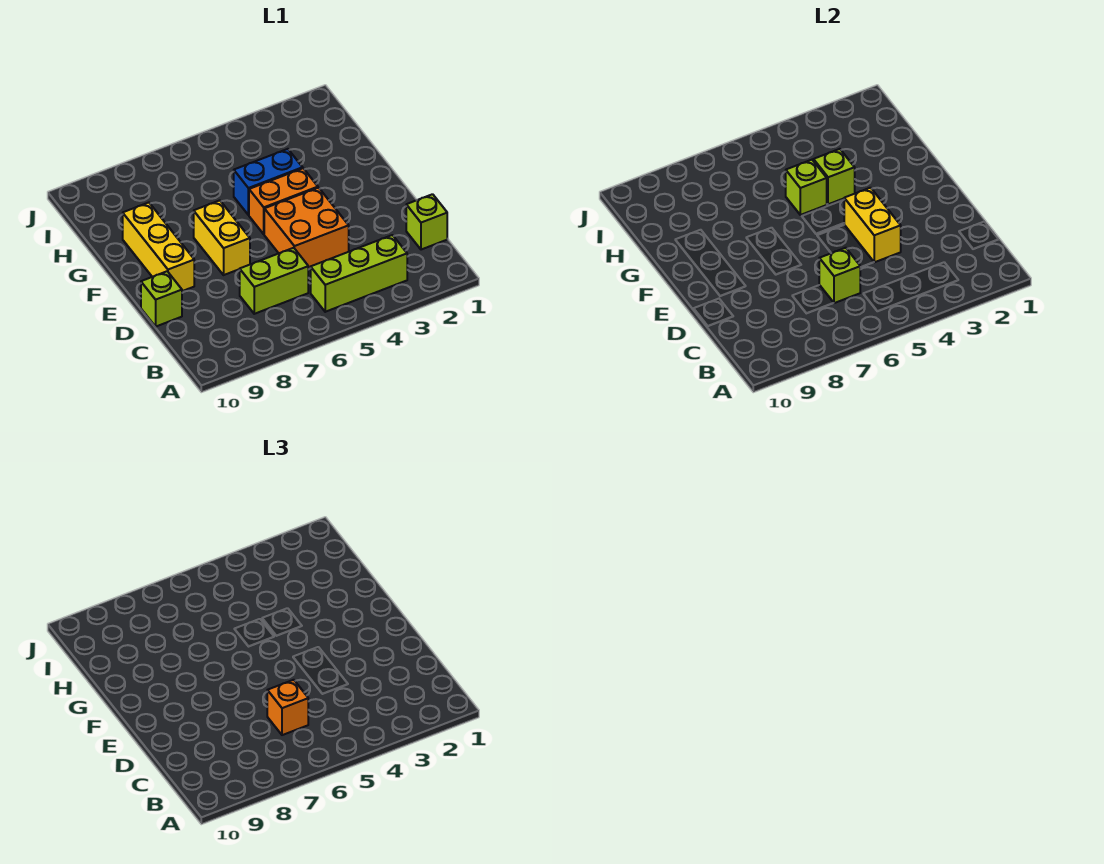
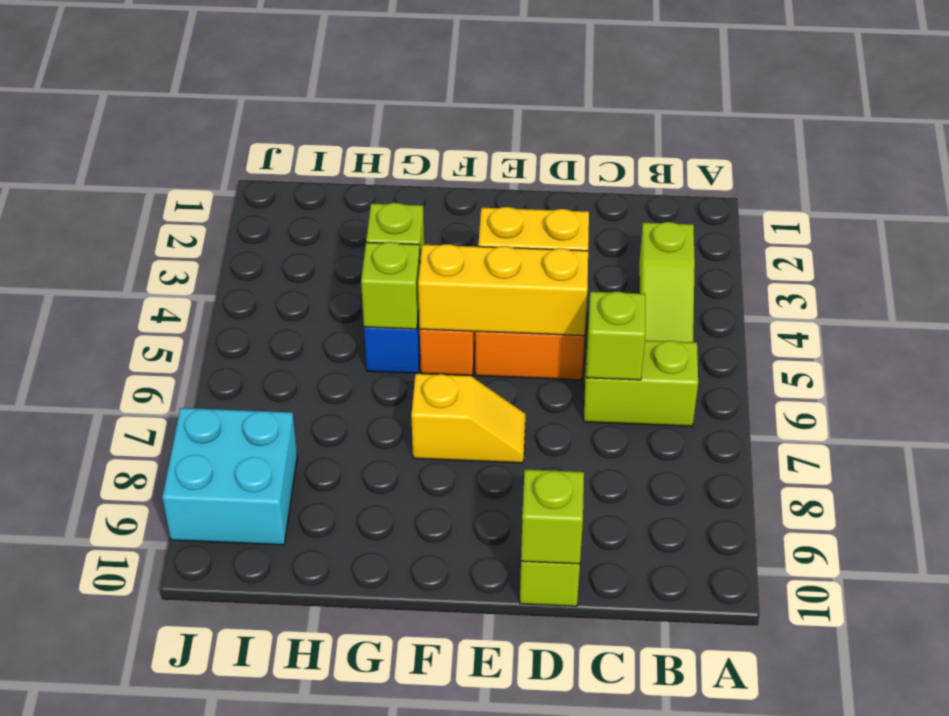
lime brick B3:B5 level 1 -> lime slope B3:B5 level 1 top 3
lime brick C1 level 1 -> lime brick D10 level 2
lime brick C6:C7 level 1 -> lime brick B6:C6 level 1
orange brick C6 level 3 -> none
yellow brick E7:F7 level 1 -> yellow slope E7:F7 level 1 top F
yellow brick E9:G9 level 1 -> yellow brick D5:F5 level 2
none -> cyan brick I8:J9 level 1

